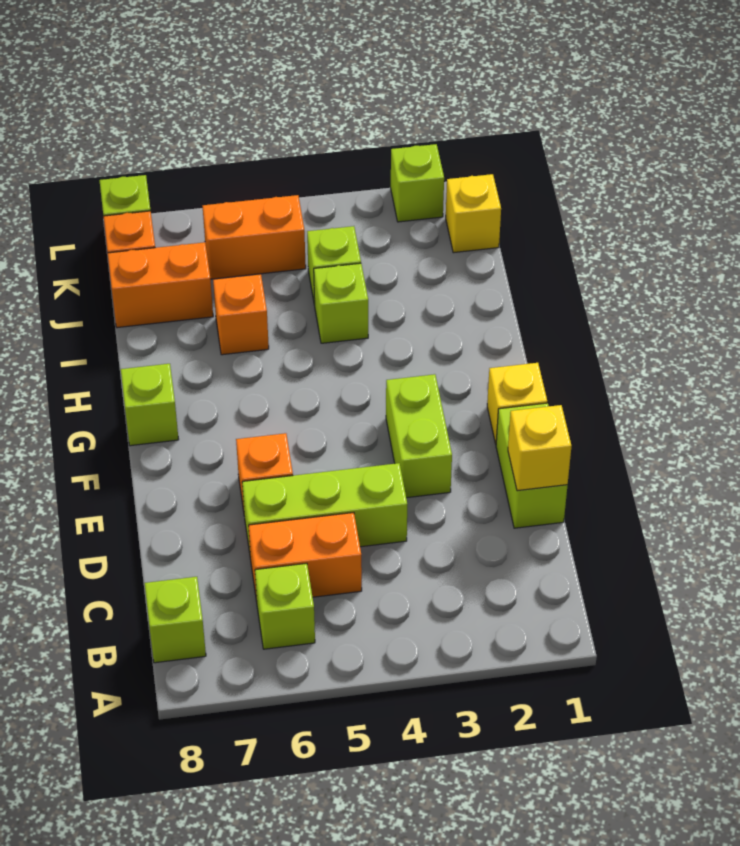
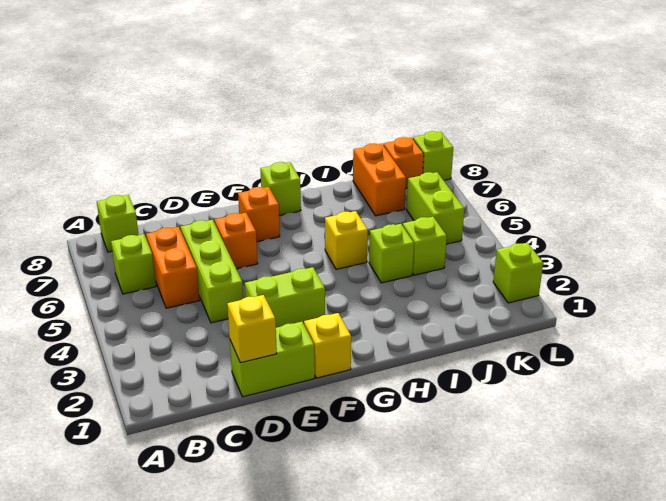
orange brick I6 level 1 -> orange brick F7 level 1
yellow brick K1 level 1 -> yellow brick H5 level 1
orange brick K5:K6 level 1 -> lime brick K5:K6 level 1

